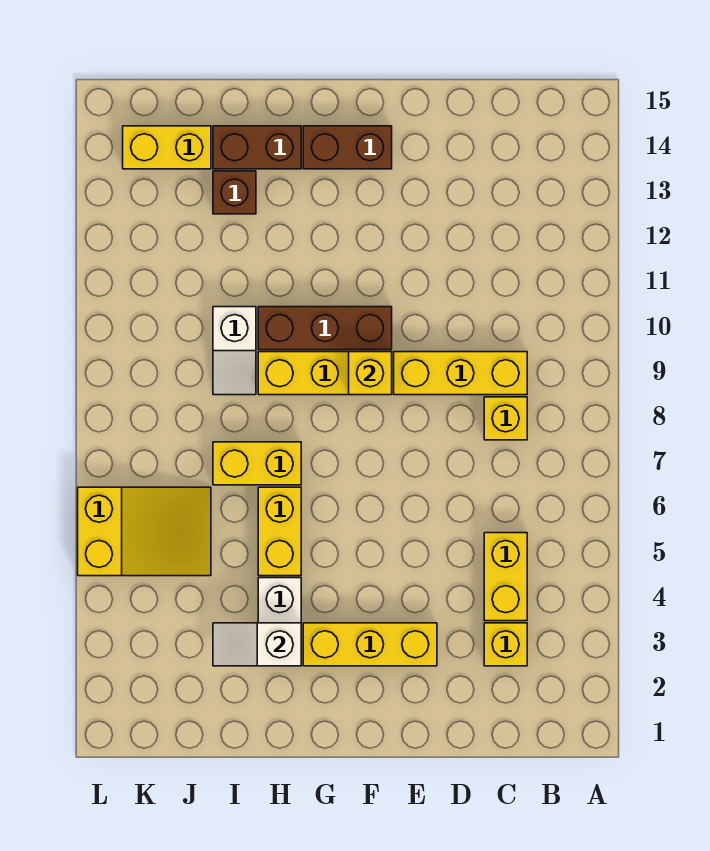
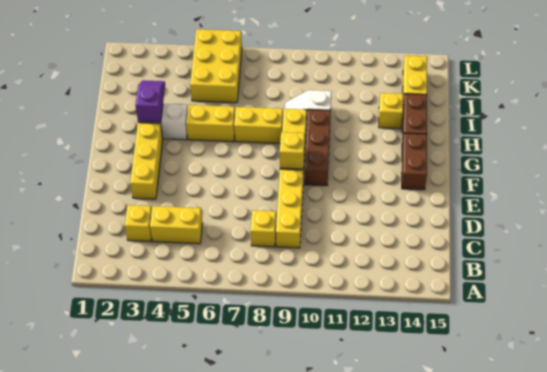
white slope H3:I3 level 2 top H -> purple slope H3:I3 level 2 top H
yellow brick H7:I7 level 1 -> yellow brick H7:H8 level 1
brown brick I13 level 1 -> yellow brick I13 level 1
yellow slope J5:L6 level 1 top L -> yellow brick J5:L6 level 1

